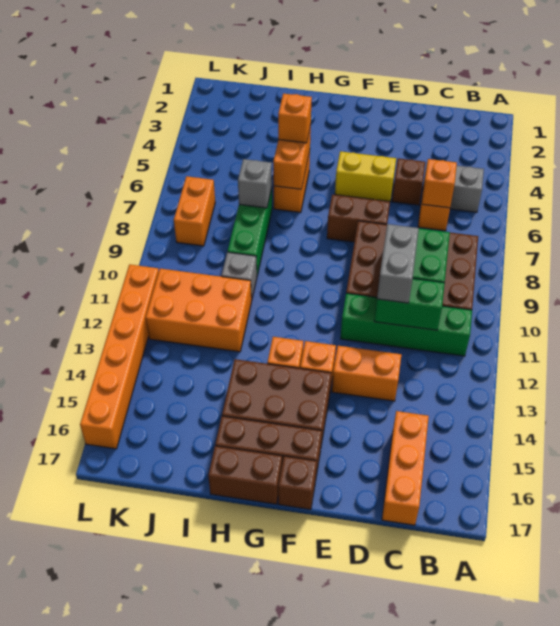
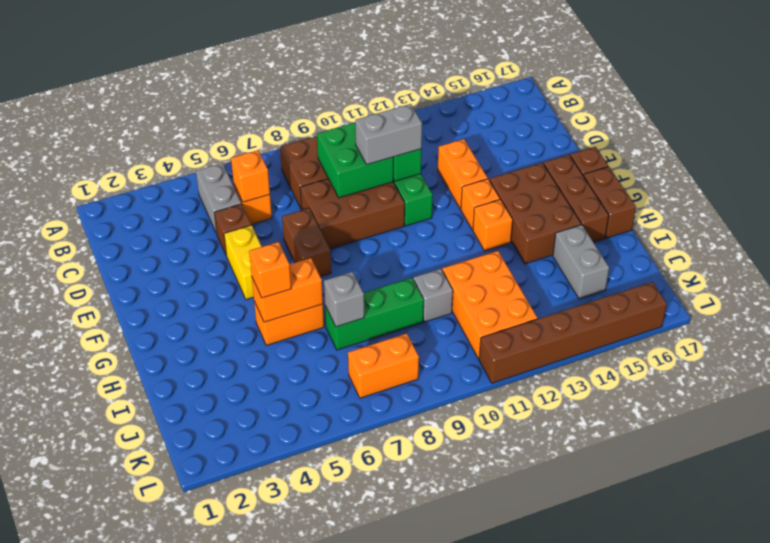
orange brick C15:C17 level 1 -> none
none -> grey brick I15:J15 level 1
orange brick L11:L16 level 1 -> brown brick L11:L16 level 1

